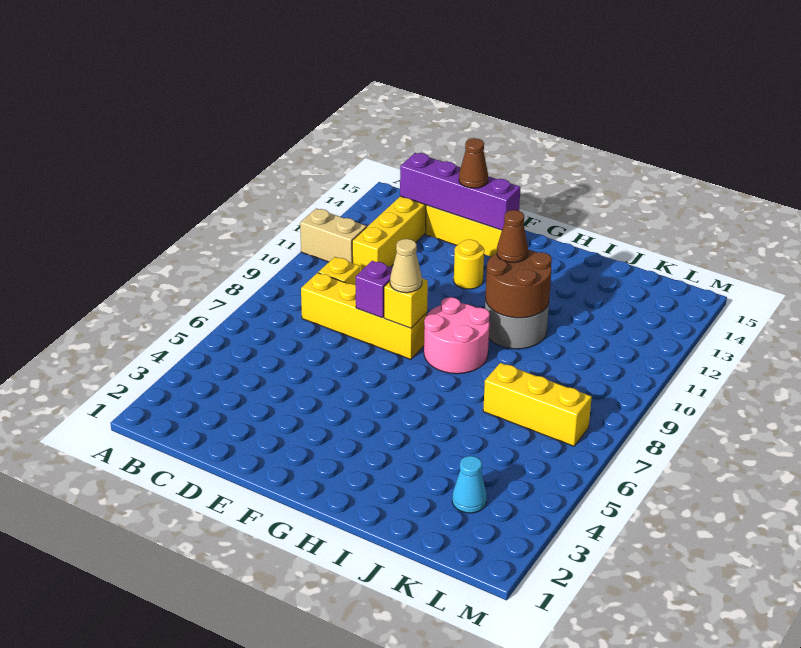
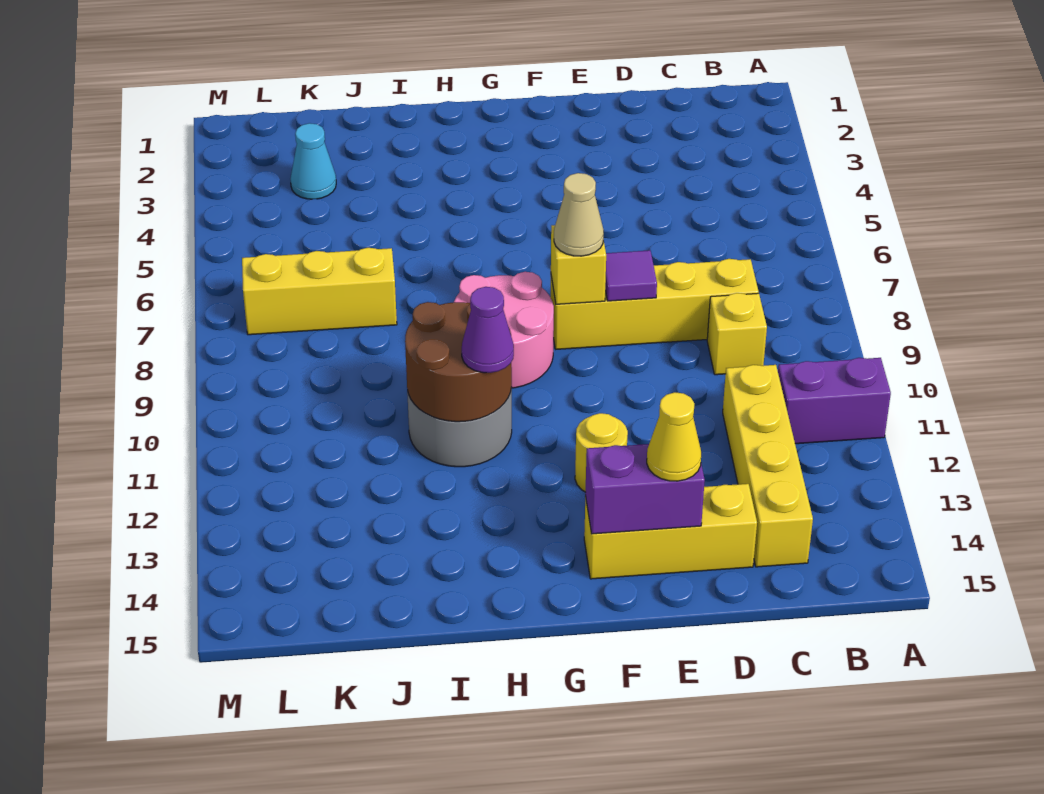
tan brick A11:B11 level 1 -> purple brick A11:B11 level 1
purple brick C14:F14 level 2 -> purple brick E14:F14 level 2
purple brick E8 level 2 -> purple tile E8 level 2
brown cone E14 level 3 -> yellow cone E14 level 3
brown cone H11 level 3 -> purple cone H11 level 3

